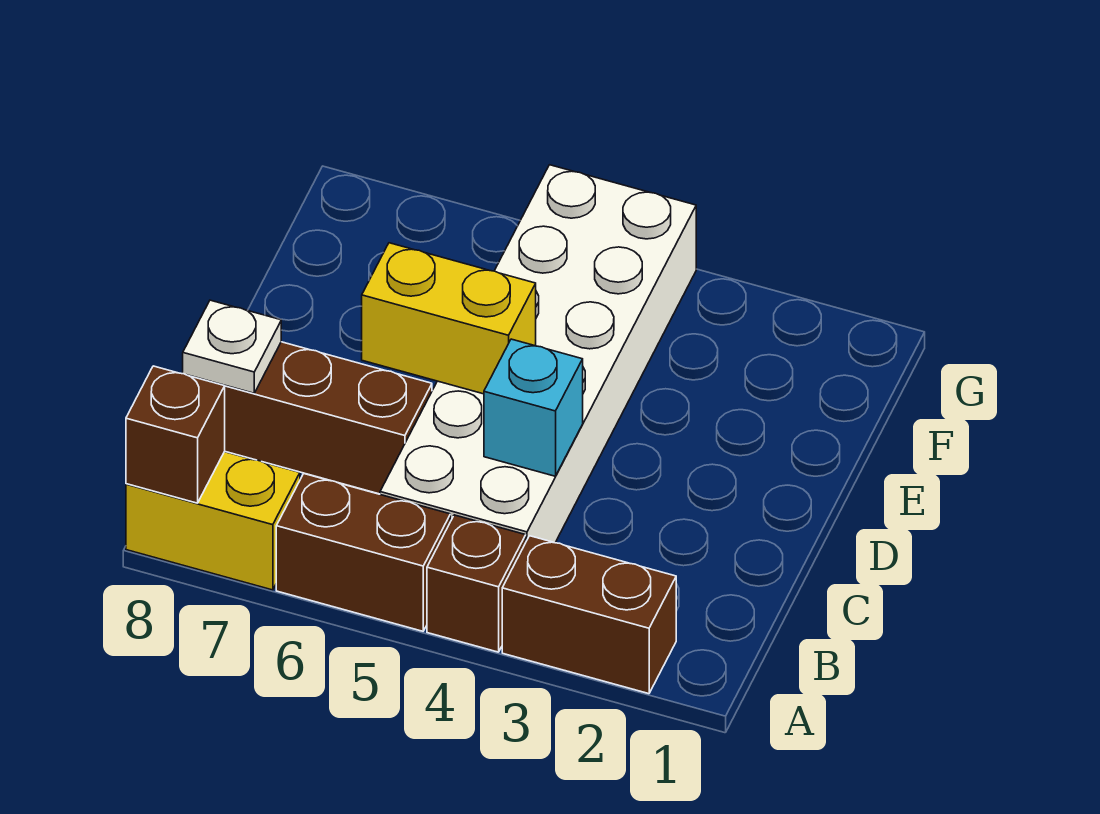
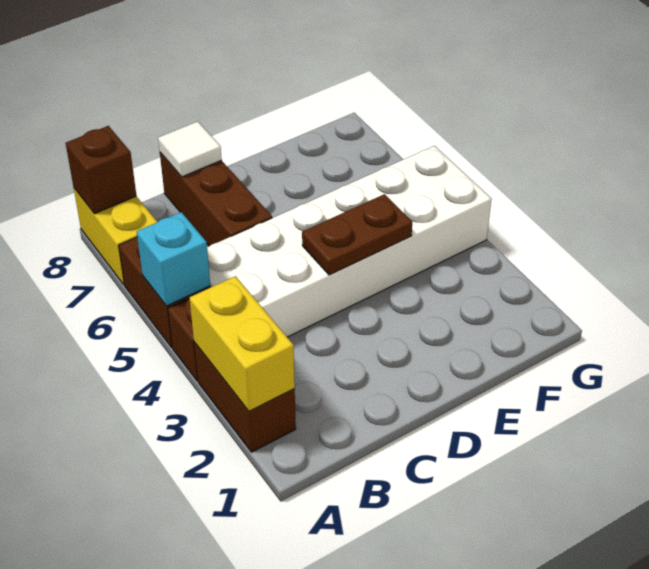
cyan brick C4 level 2 -> cyan brick A5 level 2
white plate C8 level 2 -> white tile C8 level 2
none -> brown plate D4:E4 level 2
yellow brick D5:D6 level 2 -> yellow brick A2:A3 level 2

